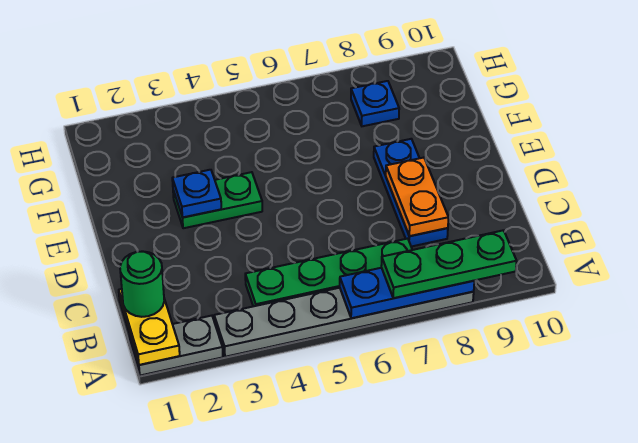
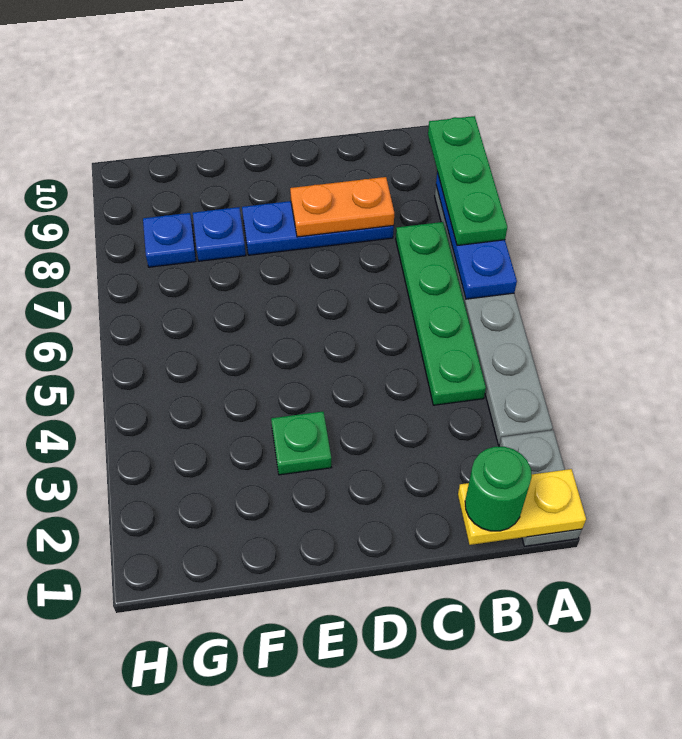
green plate E3:E4 level 1 -> green plate E3 level 1
blue plate E3 level 2 -> blue plate F8 level 1

